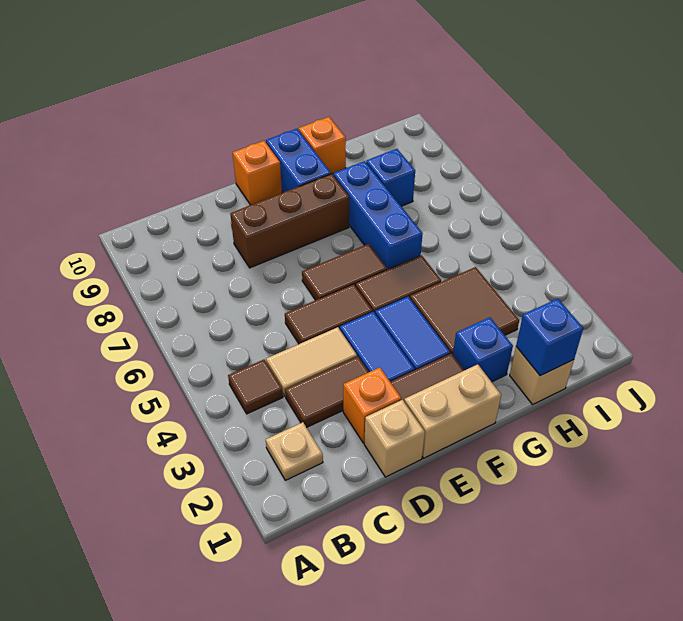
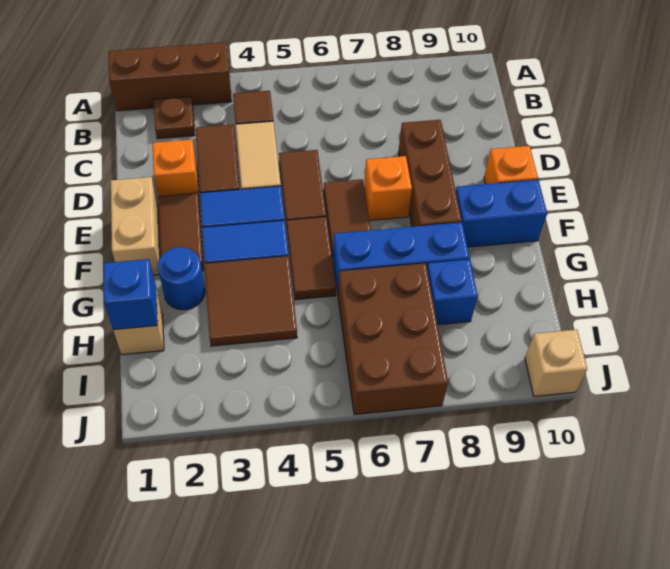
none -> brown brick A1:A3 level 1
tan plate B2 level 1 -> brown plate B2 level 1
tan brick D1 level 1 -> tan brick J10 level 1
blue brick G2 level 1 -> blue round brick G2 level 1
orange brick G10 level 1 -> orange brick E7 level 1
none -> brown brick H6:J7 level 1

